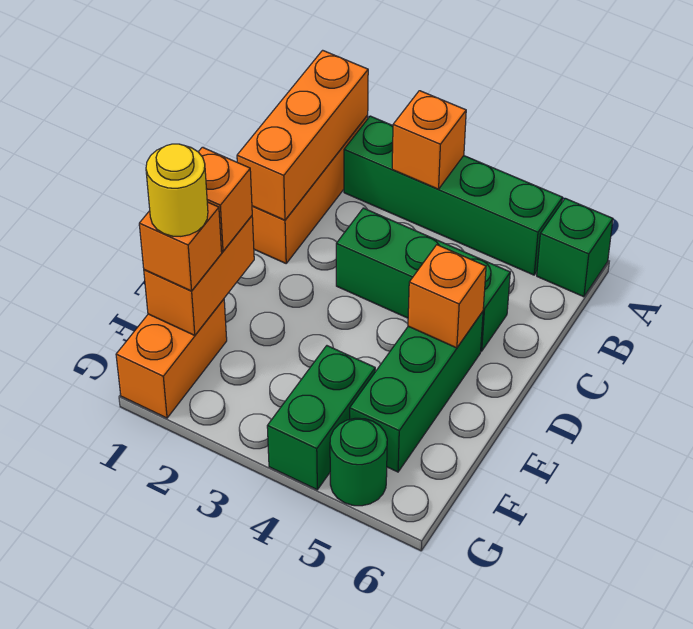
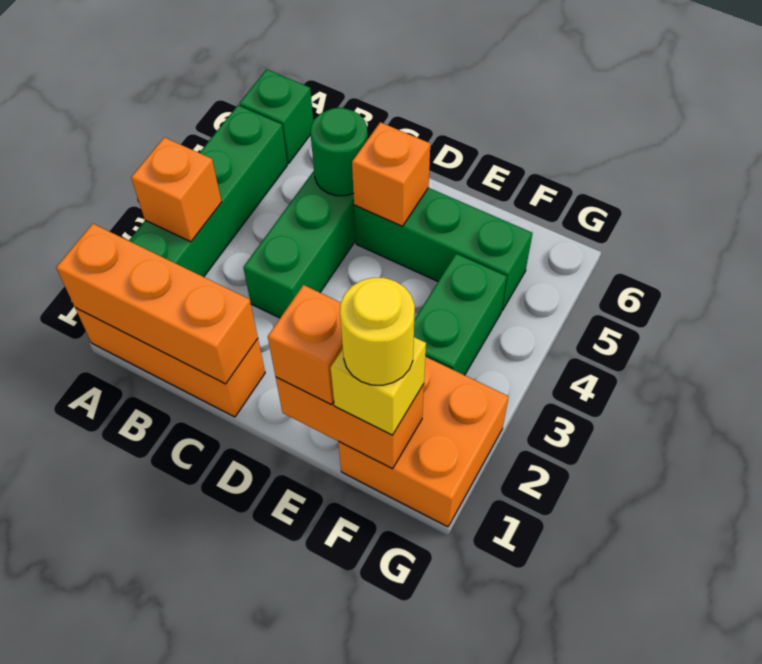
orange brick F1:G1 level 1 -> orange brick F1:G2 level 1
orange brick F1 level 3 -> yellow brick F1 level 3
green brick F4:G4 level 1 -> green brick F3:F4 level 1
green round brick G5 level 1 -> green round brick C5 level 2

